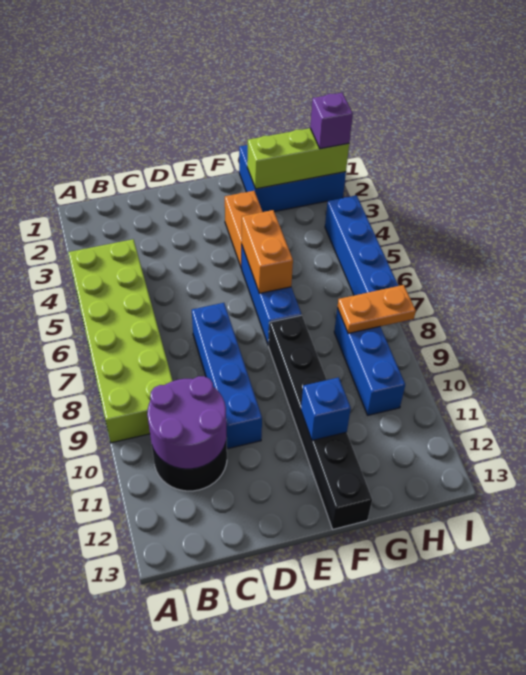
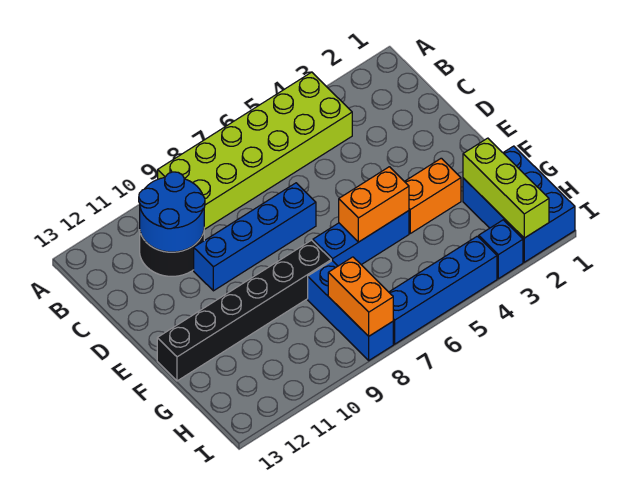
purple round brick B10:C11 level 2 -> blue round brick B10:C11 level 2
blue brick F11 level 2 -> blue brick I3 level 1
blue brick H8:H10 level 1 -> blue brick G8:I8 level 1
orange plate H8:I8 level 2 -> orange brick H8:I8 level 2
purple brick I2 level 3 -> none

